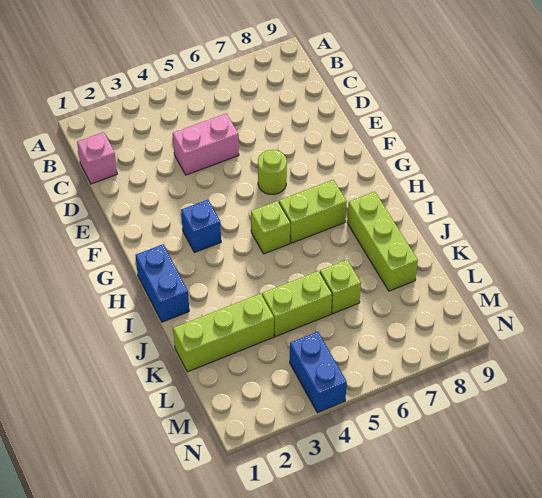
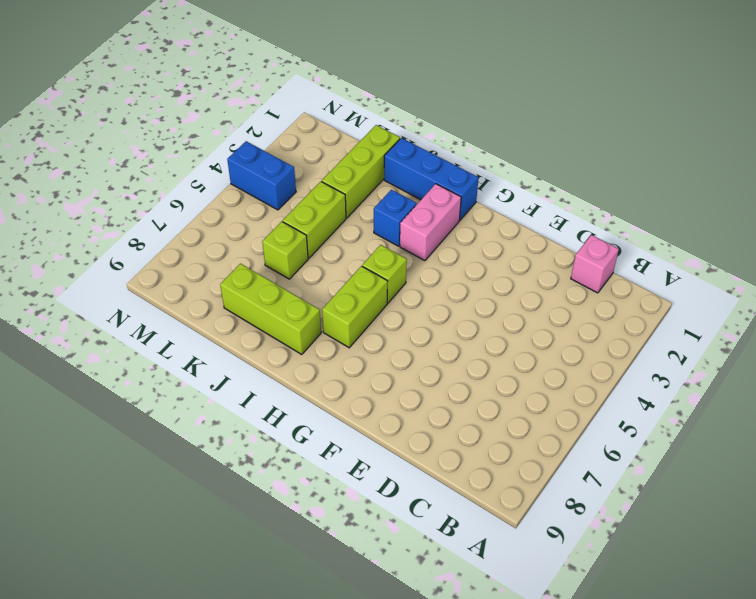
pink brick D4:D5 level 1 -> pink brick H2:H3 level 1
lime round brick F6 level 1 -> none
blue brick G3 level 1 -> blue brick I3 level 1
blue brick H1:I1 level 1 -> blue brick H1:J1 level 1

